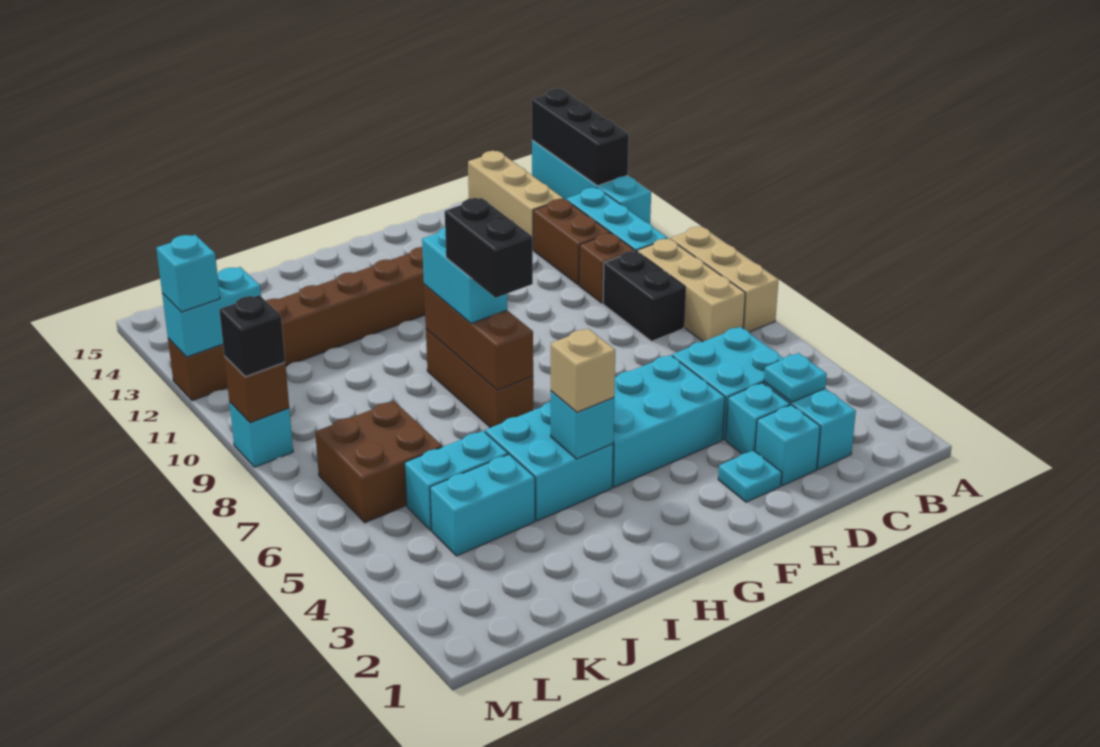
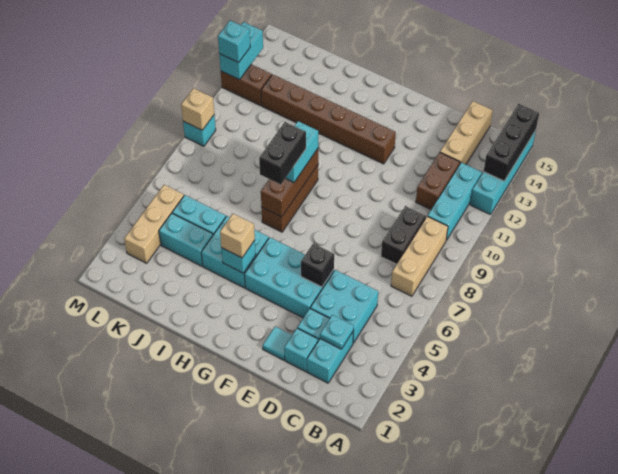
tan brick A7:A9 level 1 -> tan brick L3:L5 level 1
brown brick C10 level 1 -> none
cyan plate E2 level 1 -> cyan tile E2 level 1
brown brick K6:L7 level 1 -> none
cyan brick L12:M12 level 2 -> cyan brick M12:M13 level 2
brown brick M9 level 2 -> tan brick M9 level 2
black brick M9 level 3 -> black brick E5 level 2

